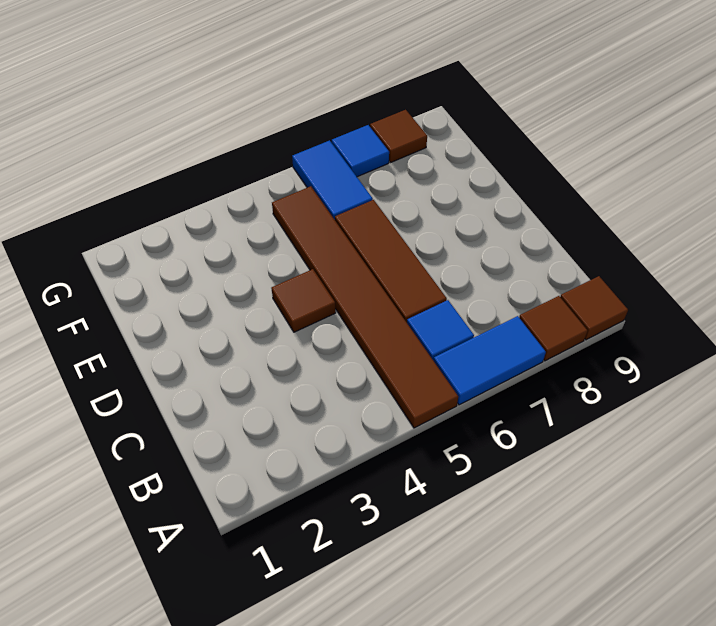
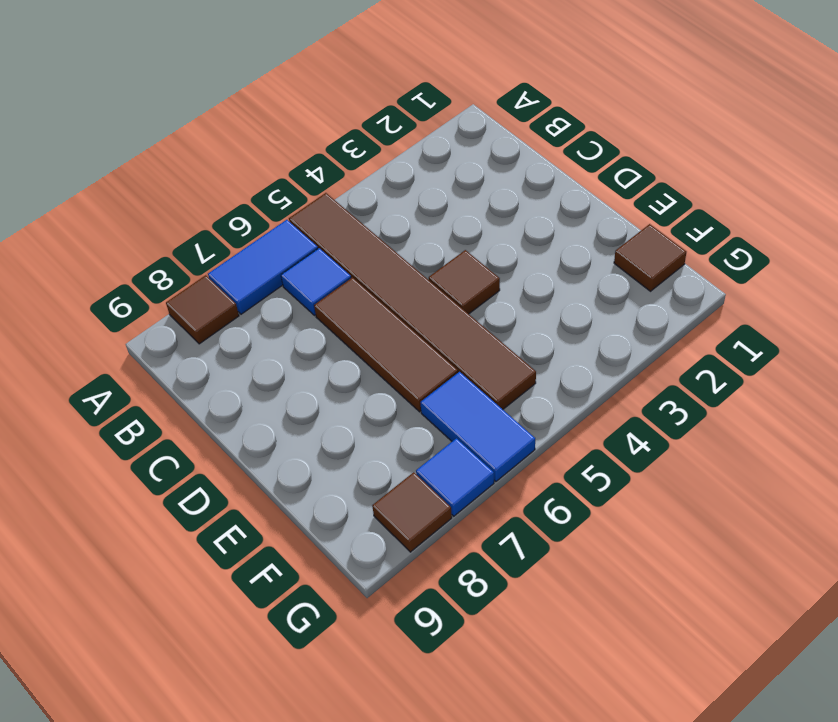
brown tile A9 level 1 -> brown tile F1 level 1

